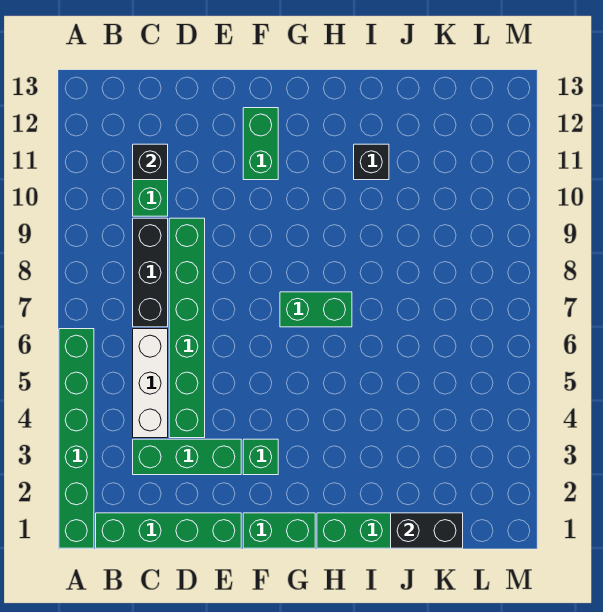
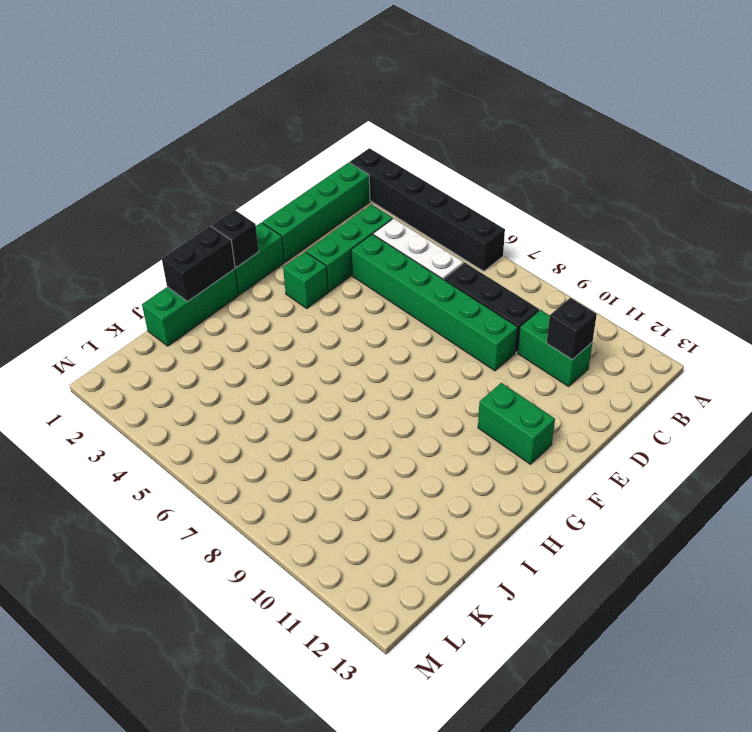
green brick A1:A6 level 1 -> black brick A1:A6 level 1
green brick G7:H7 level 1 -> none
black brick I11 level 1 -> black brick G1 level 2
black brick J1:K1 level 2 -> black brick H1:I1 level 2

